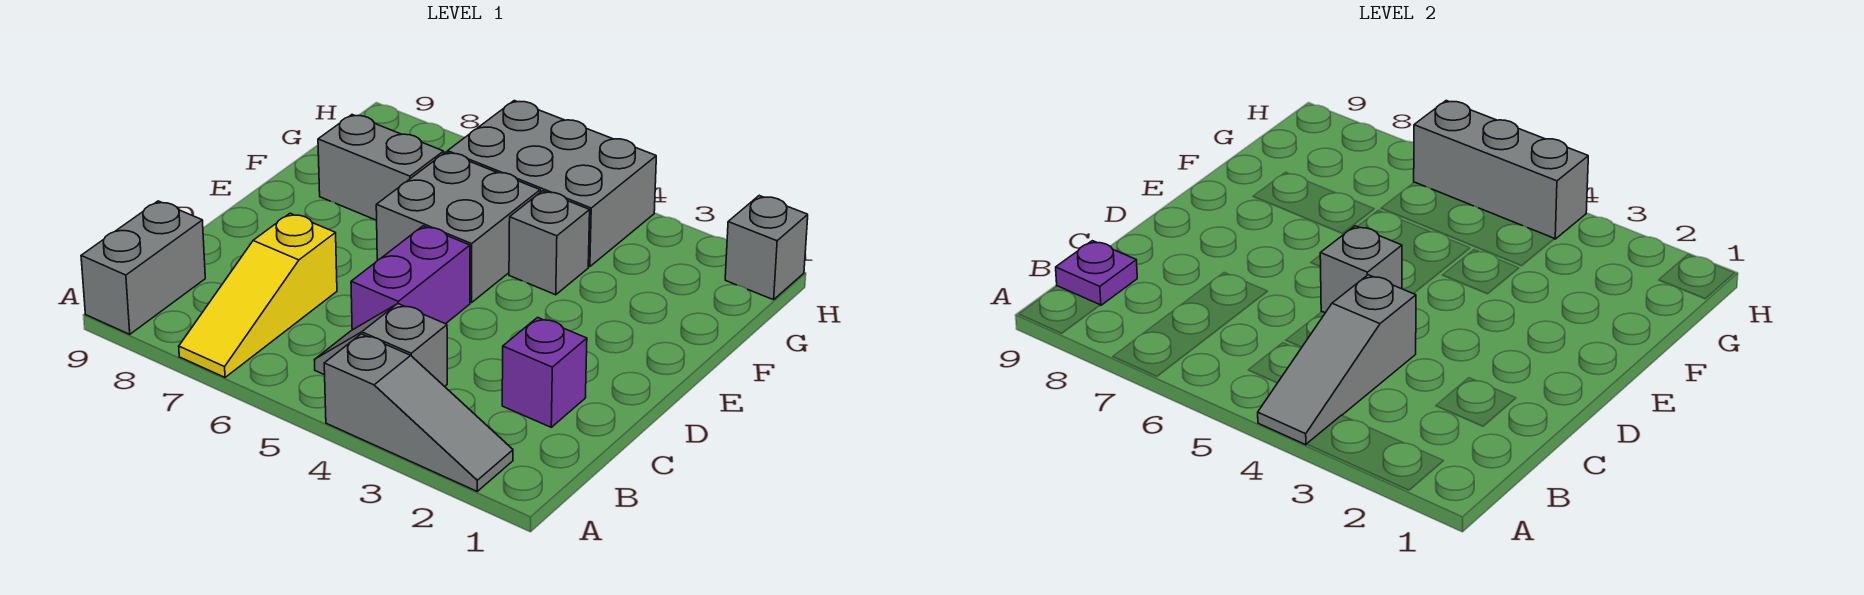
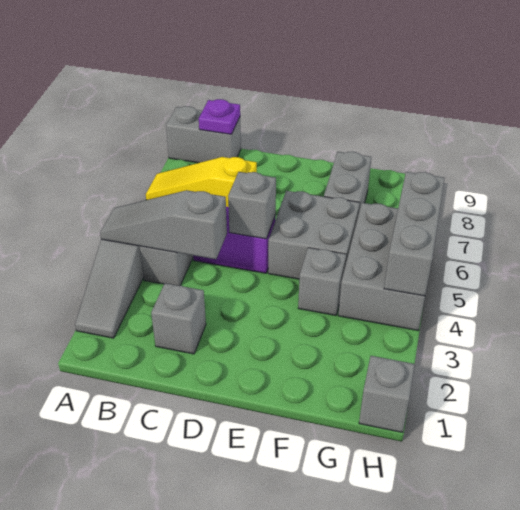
purple brick C2 level 1 -> grey brick C2 level 1

